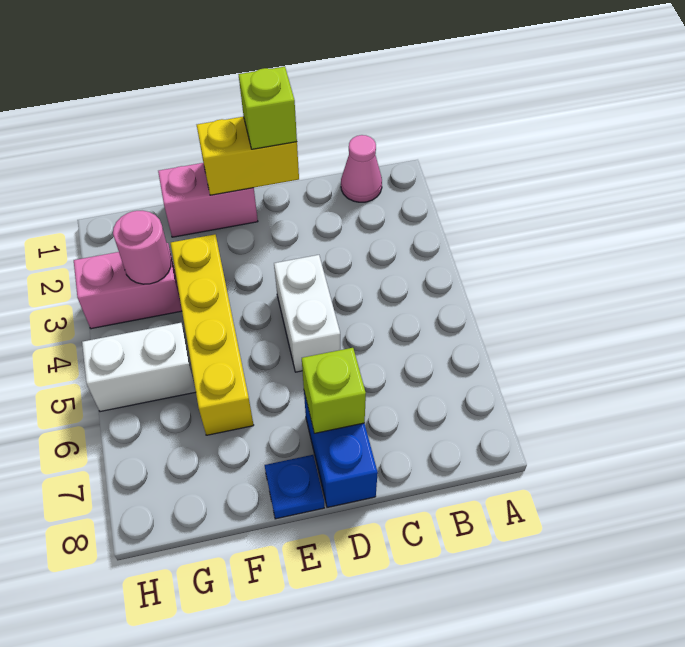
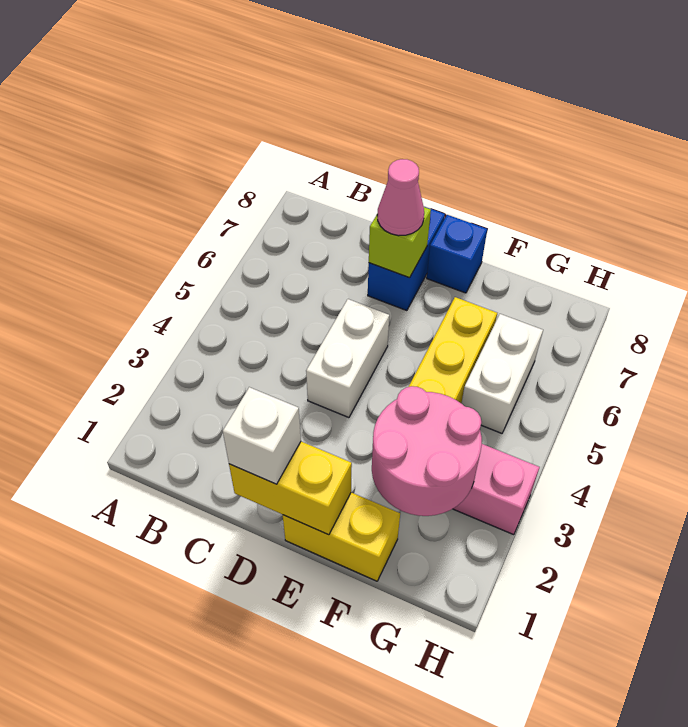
pink cone B1 level 1 -> pink cone D7 level 3
lime brick D1 level 3 -> white brick D1 level 3
pink brick E1:F1 level 1 -> yellow brick E1:F1 level 1
blue plate E8 level 1 -> blue brick E8 level 1
pink round brick G3 level 2 -> pink round brick F2:G3 level 2
white brick G5:H5 level 1 -> white brick G5:G6 level 1

